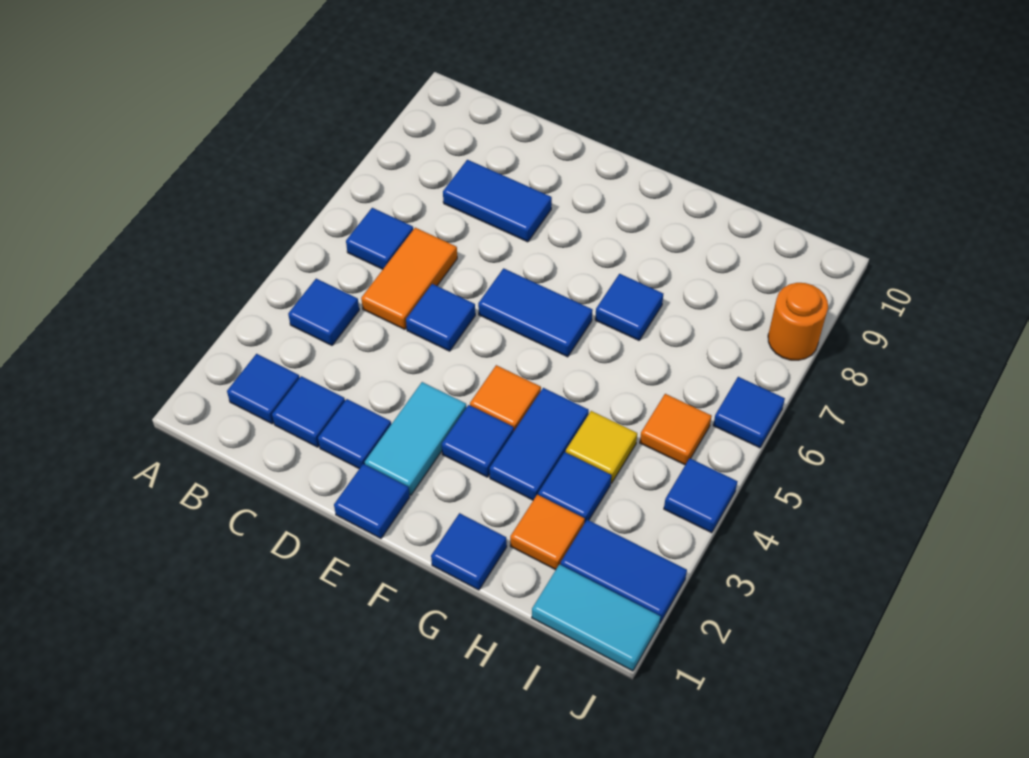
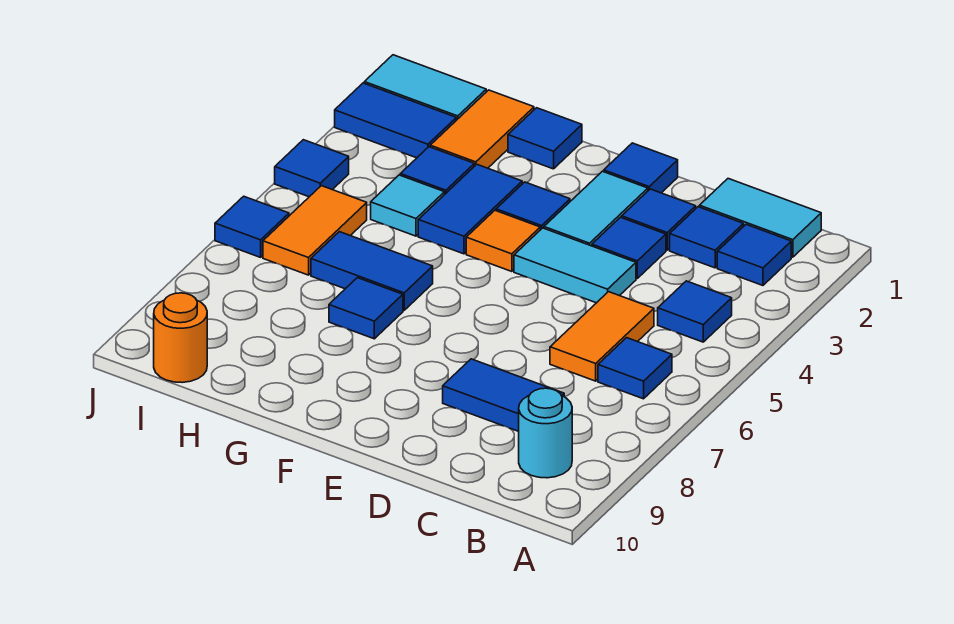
none -> cyan tile B1:C1 level 1
none -> cyan round brick B9 level 1
none -> cyan tile D4:E4 level 1
blue tile D5 level 1 -> blue tile D3 level 1
blue tile E6:F6 level 1 -> blue tile G6:H6 level 1
orange tile H2 level 1 -> orange tile H1:H2 level 1
yellow tile H4 level 1 -> cyan tile H4 level 1
orange tile I5 level 1 -> orange tile I5:I6 level 1
orange round brick J8 level 1 -> orange round brick I10 level 1

